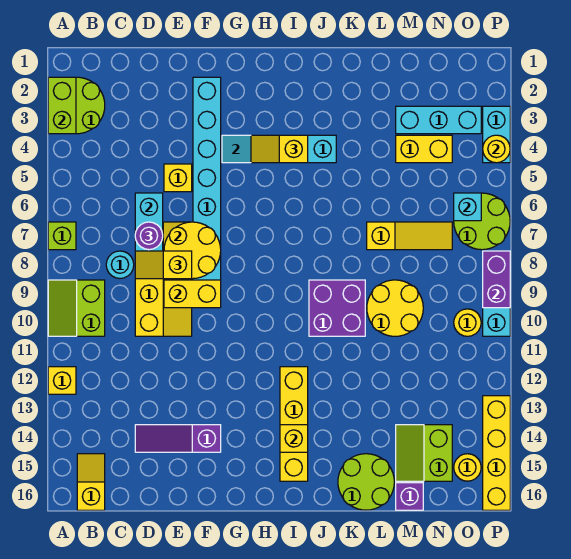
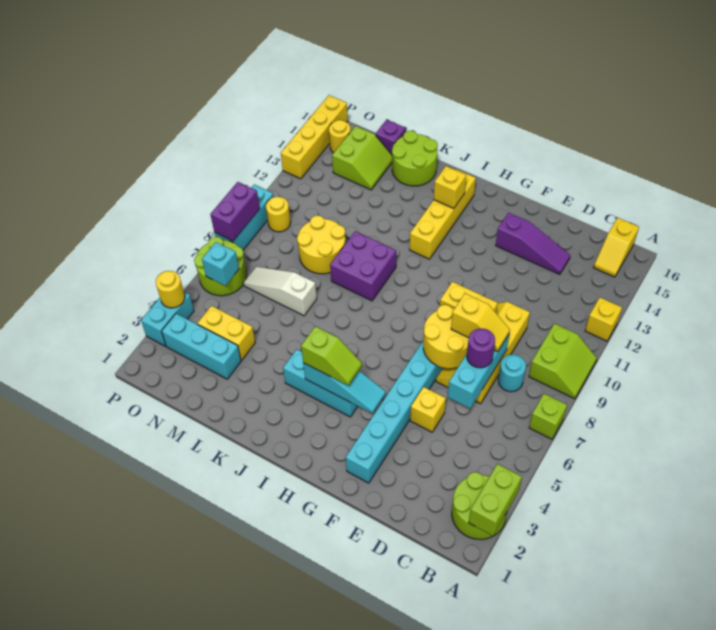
yellow slope H4:I4 level 3 top I -> lime slope H4:I4 level 3 top I
yellow slope L7:N7 level 1 top L -> white slope L7:N7 level 1 top L

